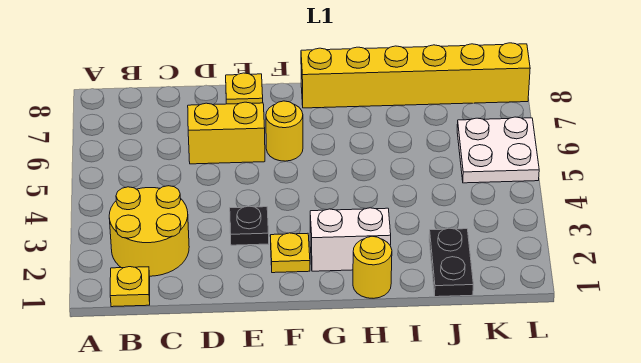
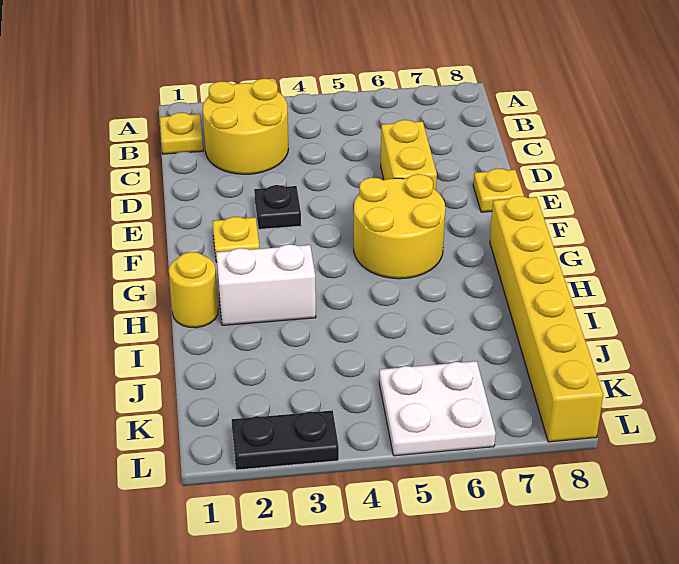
yellow round brick F6 level 1 -> yellow round brick F5:G6 level 1
white brick G2:H2 level 1 -> white brick H2:H3 level 1
black plate J1:J2 level 1 -> black plate L2:L3 level 1

